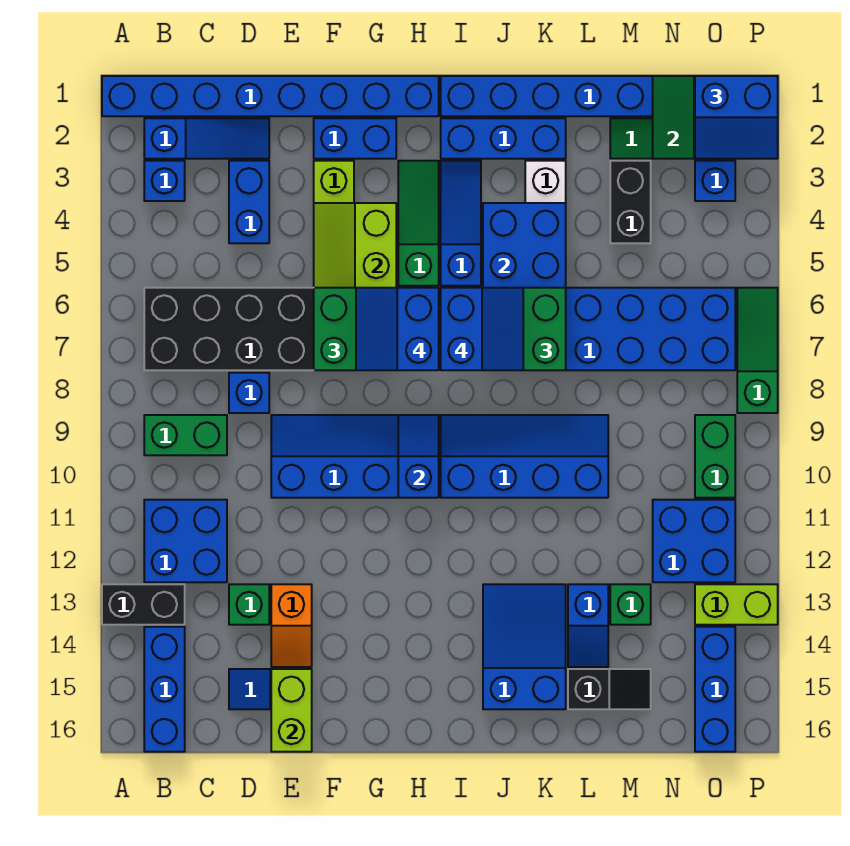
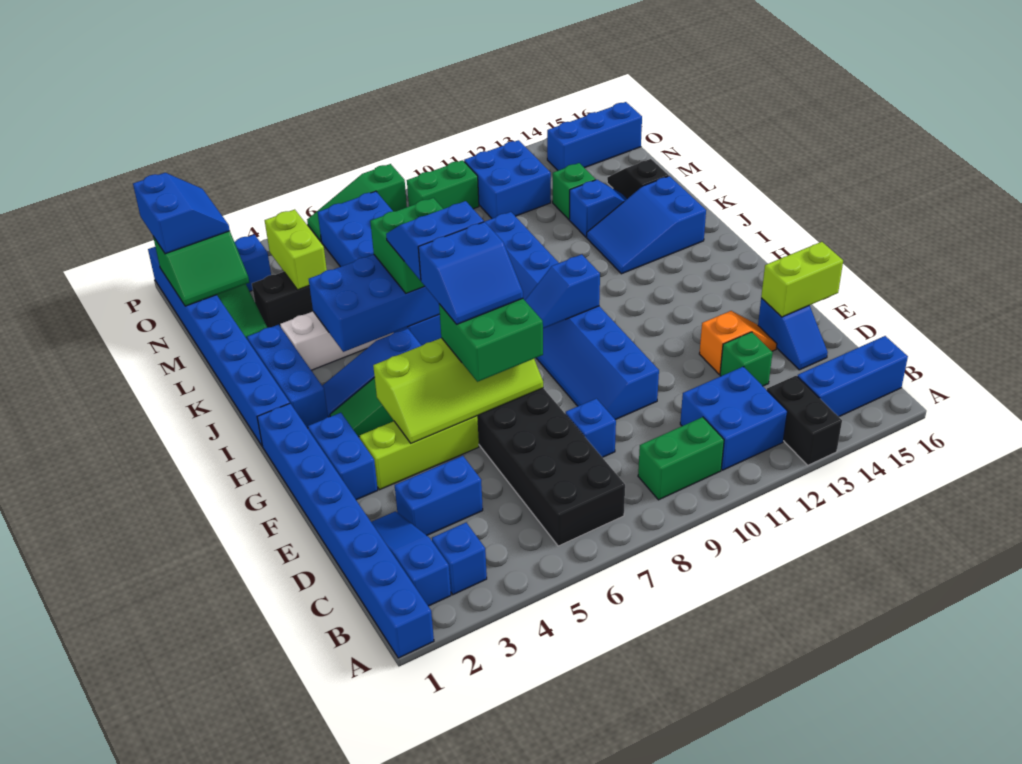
green brick B9:C9 level 1 -> green brick B9:B10 level 1
lime brick O13:P13 level 1 -> lime brick M4:N4 level 2

